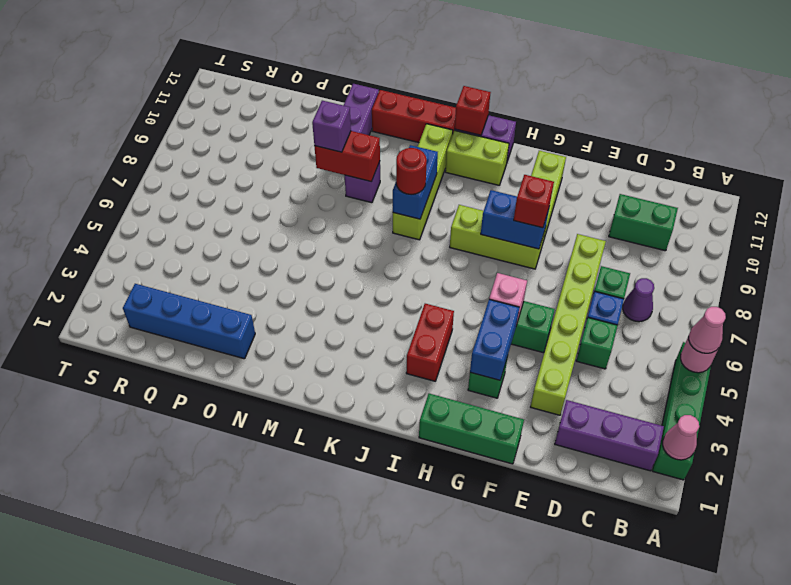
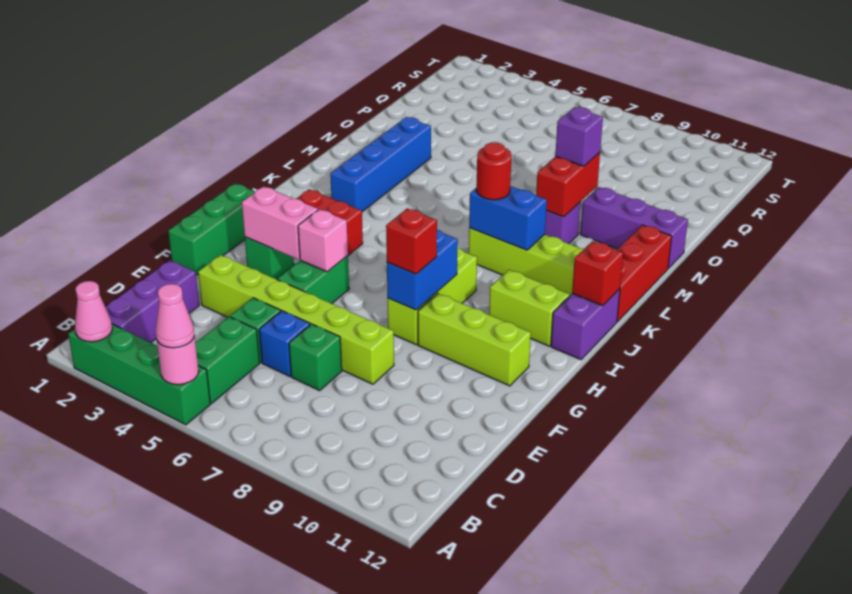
purple cone C7 level 1 -> none
green brick C10:D10 level 1 -> green brick B5:C5 level 1
blue brick G3:G4 level 2 -> pink brick G3:G4 level 2
lime brick I11:J11 level 1 -> lime brick I10:I11 level 1
blue brick O2:R2 level 1 -> blue brick K3:N3 level 1

